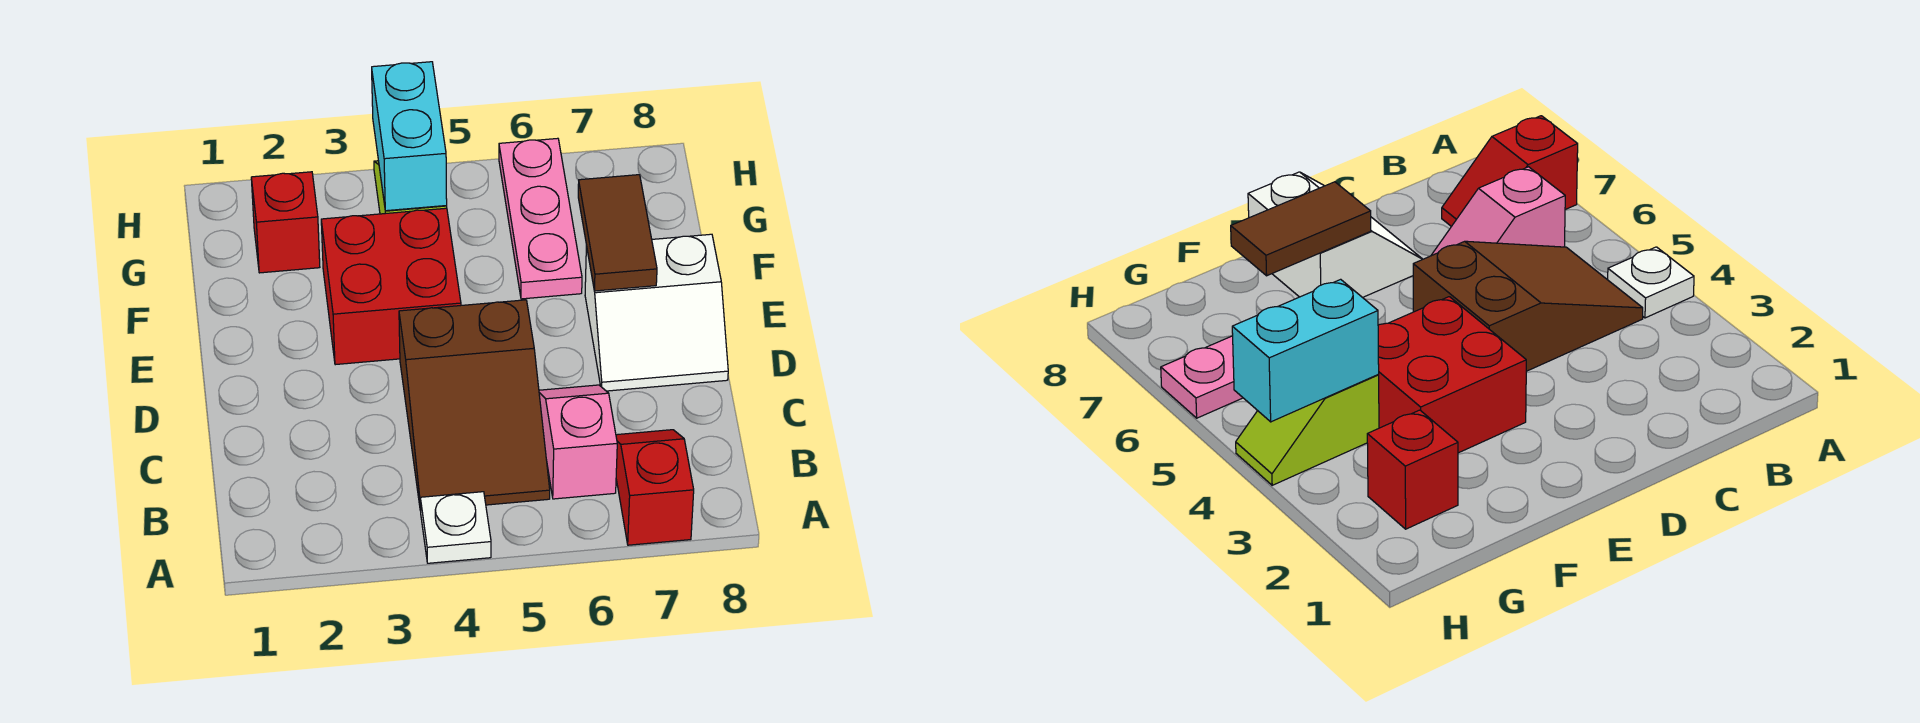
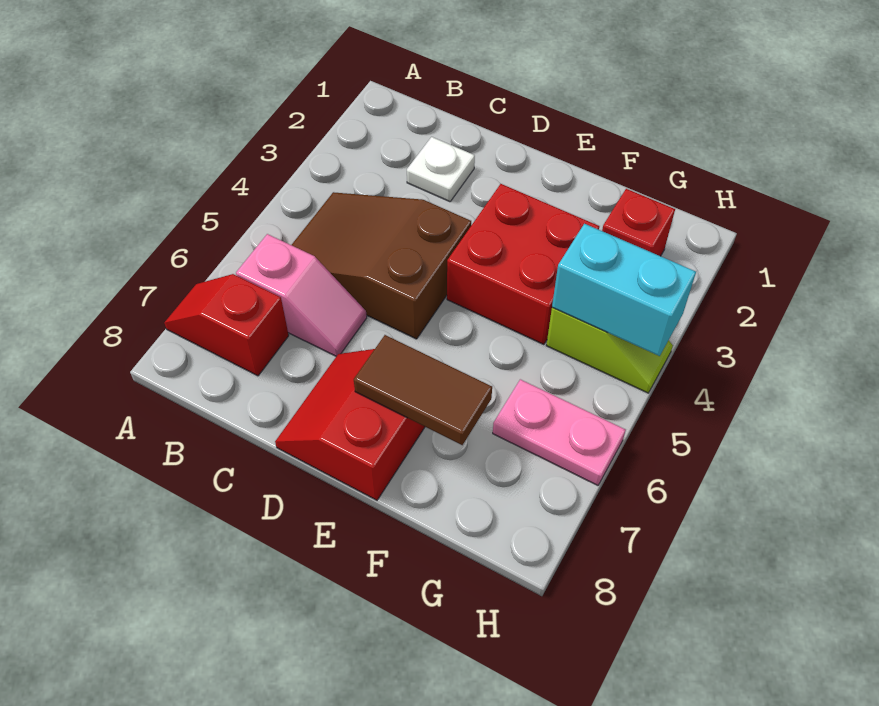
white plate A4 level 1 -> white plate C2 level 1
red slope A7:B7 level 1 top A -> red slope A7:B7 level 1 top B
white slope D7:E8 level 1 top E -> red slope D7:E8 level 1 top E
pink plate F6:H6 level 1 -> pink plate G6:H6 level 1

